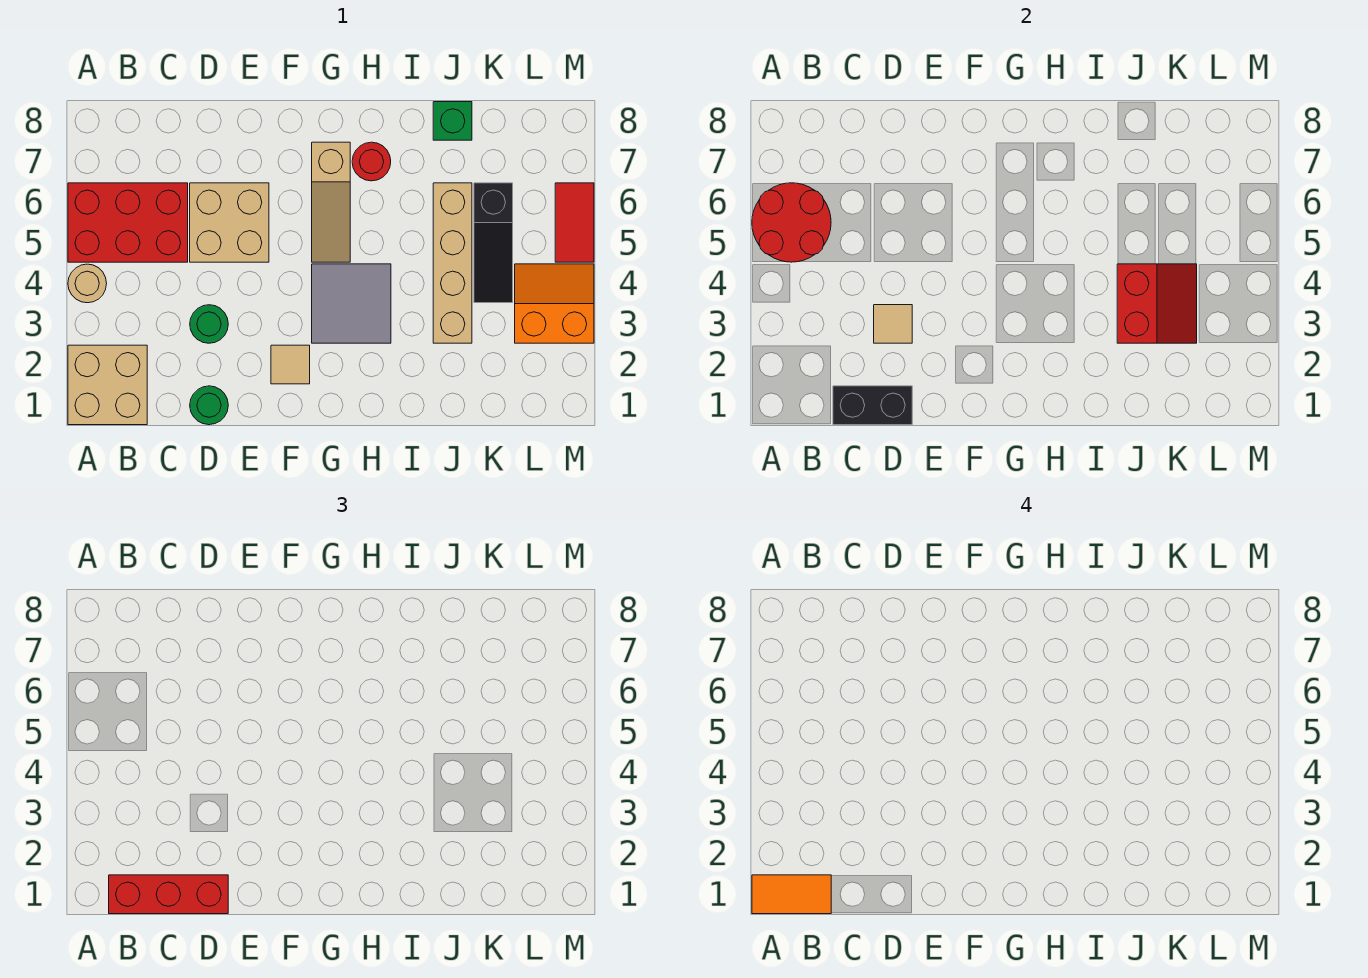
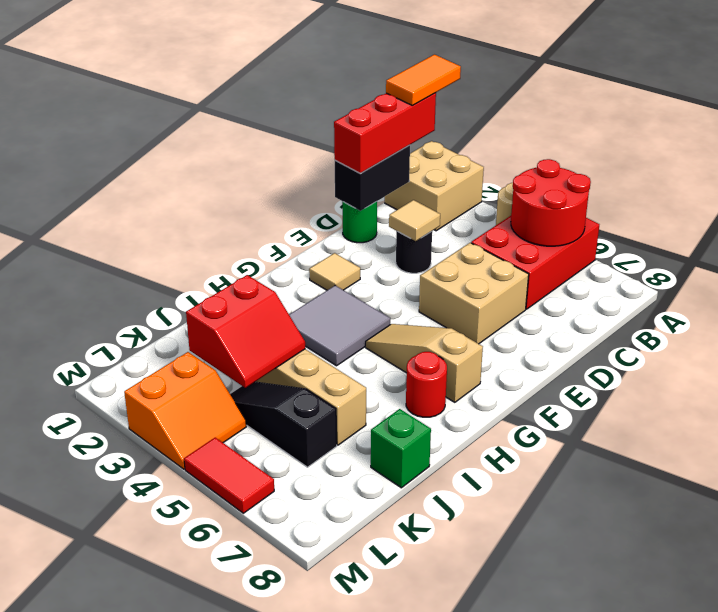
green round brick D3 level 1 -> black round brick D3 level 1
red slope J3:K4 level 2 top J -> red slope J3:K4 level 2 top 3

